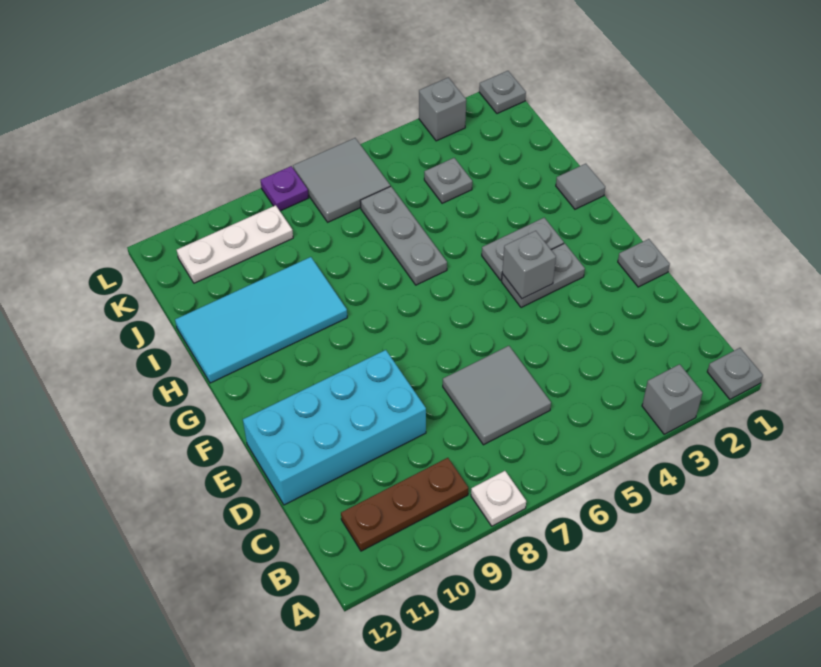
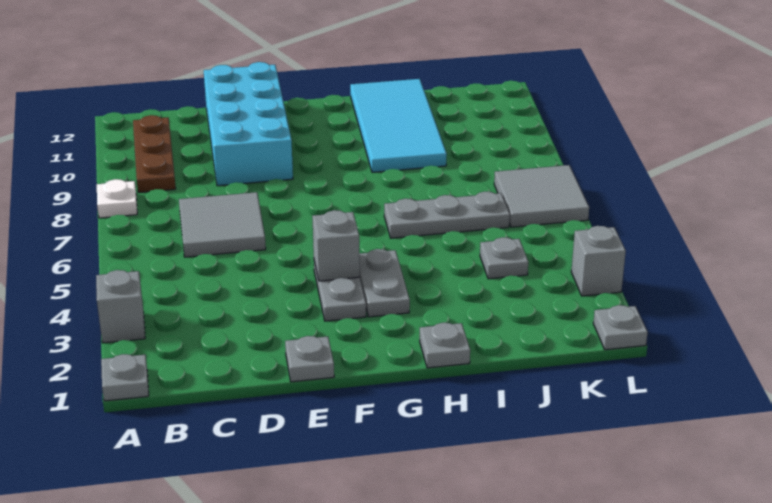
grey tile H1 level 1 -> grey plate H1 level 1
white plate K9:K11 level 1 -> none
purple plate L8 level 1 -> none

